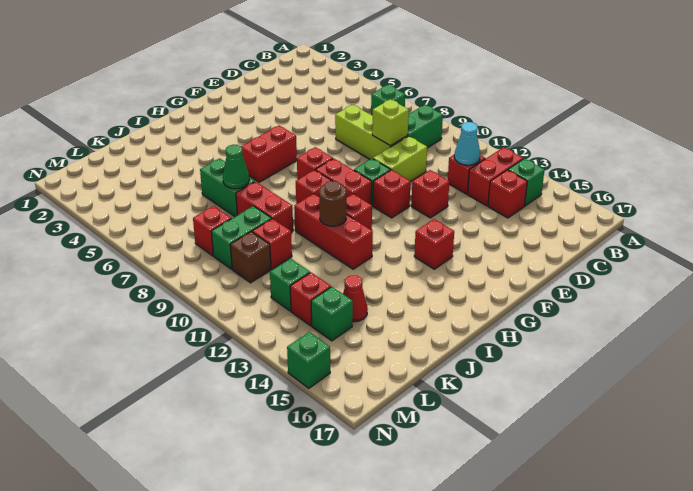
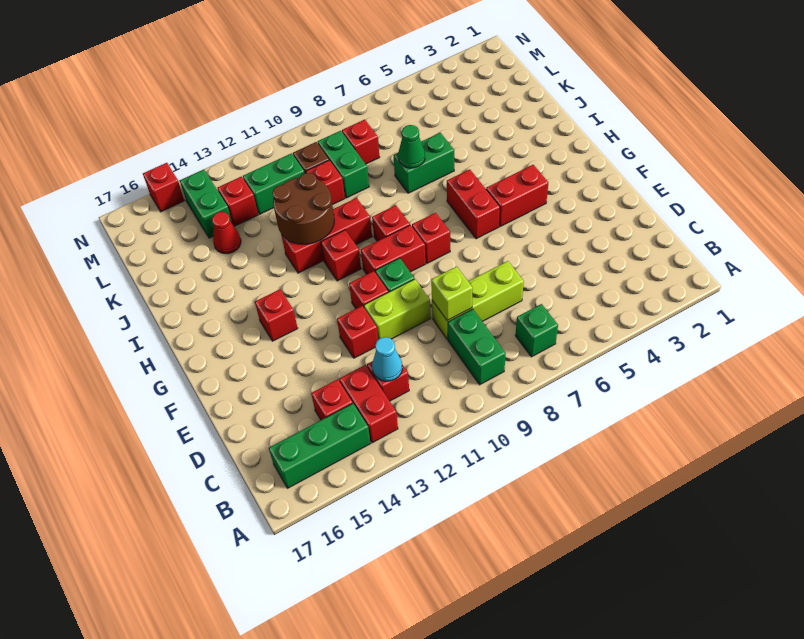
green brick B14 level 1 -> green brick B14:B16 level 1
lime brick D10:E10 level 1 -> lime brick E10:E11 level 1
brown round brick I11 level 2 -> brown round brick I11:J12 level 2
red brick J8:J9 level 1 -> red brick G4:G5 level 1
green brick L12 level 1 -> green brick L11:L12 level 1
green brick L14 level 1 -> green brick L14:M14 level 1
green brick N15 level 1 -> red brick N15 level 1

